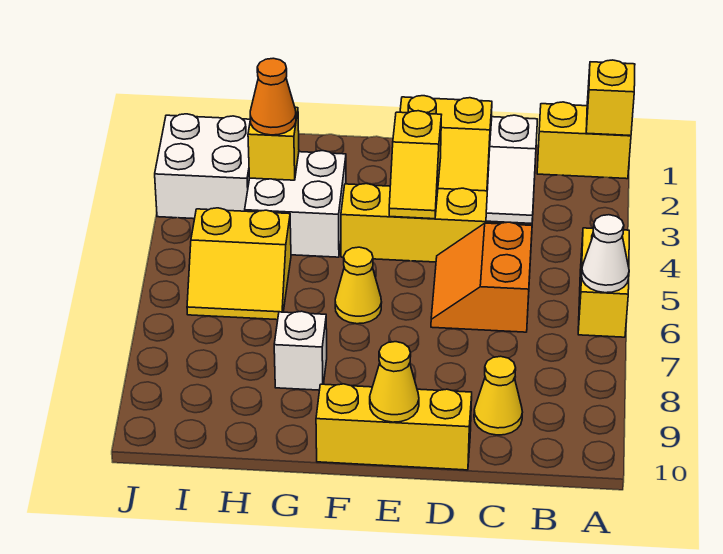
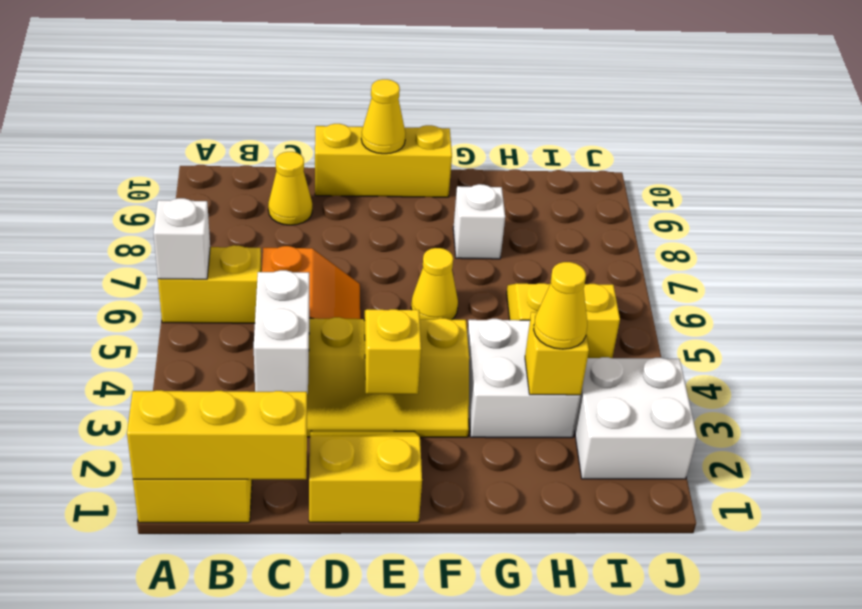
yellow brick A1 level 2 -> yellow brick A1:C1 level 2
yellow brick A5:A6 level 1 -> yellow brick A6:B6 level 1
white cone A6 level 2 -> white brick A6 level 2
white slope C3:C4 level 2 top 3 -> white brick C3:C4 level 2
orange cone H3 level 3 -> yellow cone H3 level 3

